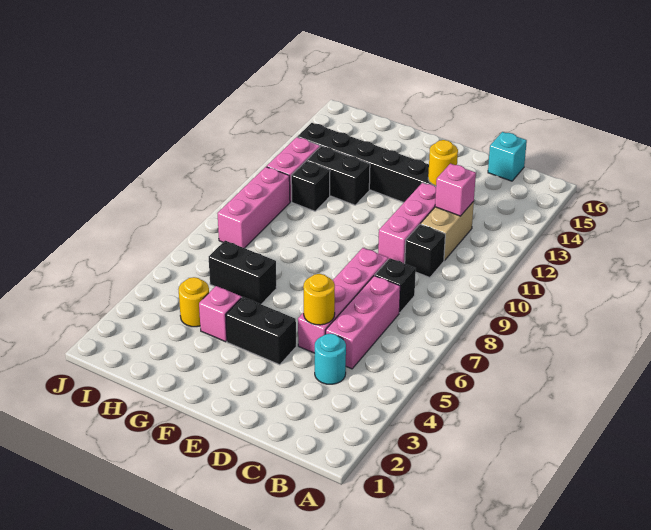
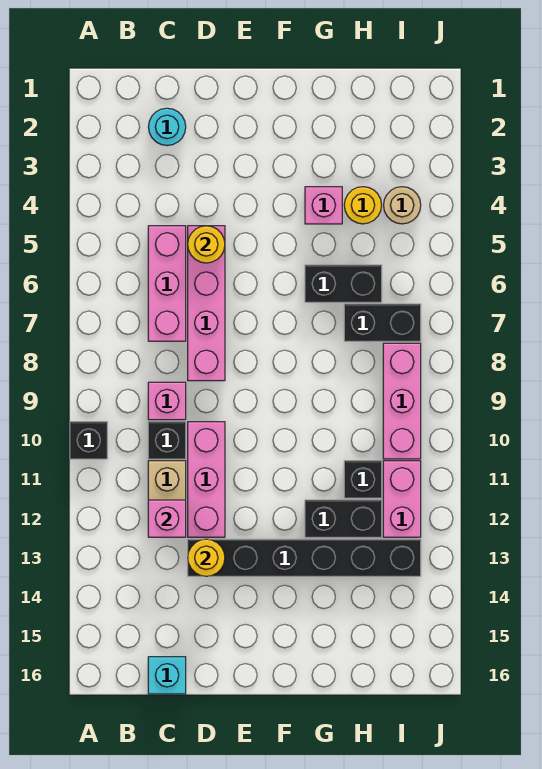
cyan round brick C4 level 1 -> cyan round brick C2 level 1
black brick C8 level 1 -> black brick A10 level 1
none -> pink brick C9 level 1
black brick E4:F4 level 1 -> black brick H7:I7 level 1
none -> tan round brick I4 level 1

